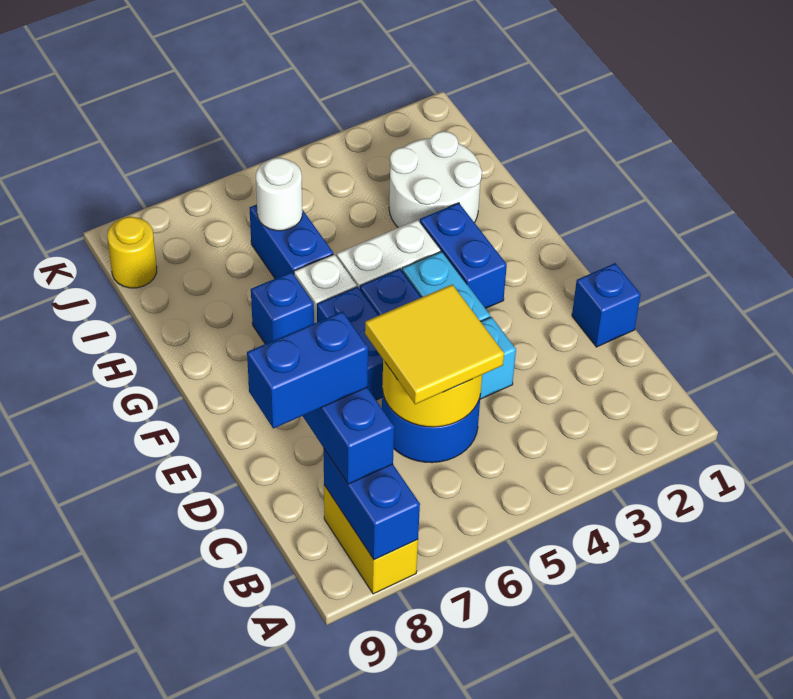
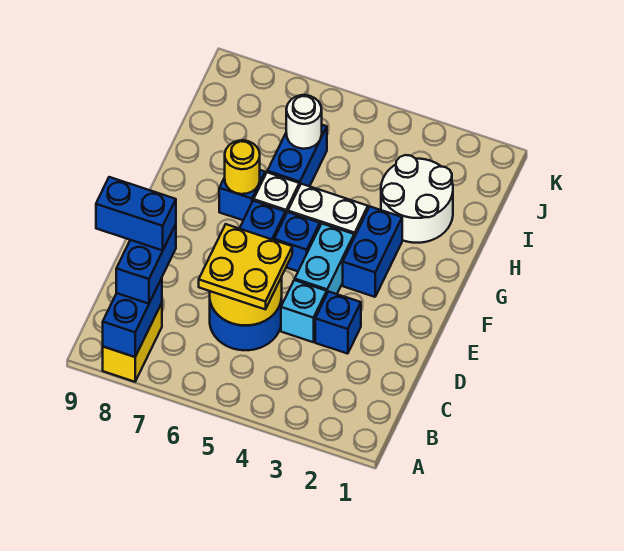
yellow tile C5:D6 level 3 -> yellow plate C5:D6 level 3
blue brick D1 level 1 -> blue brick D3 level 1
yellow round brick J9 level 1 -> yellow round brick G7 level 2

